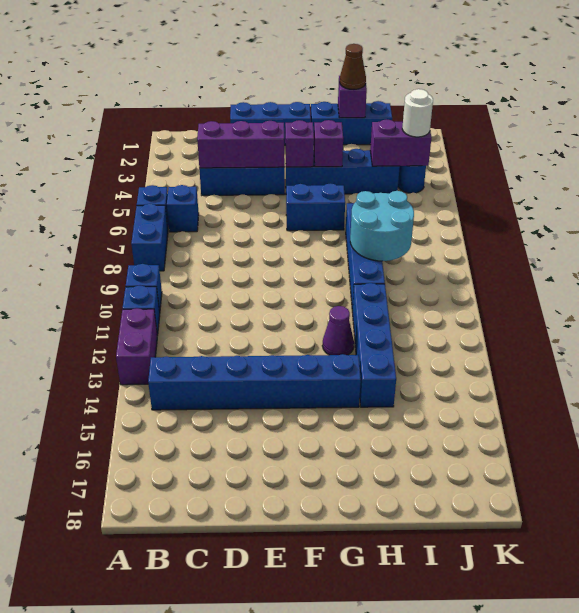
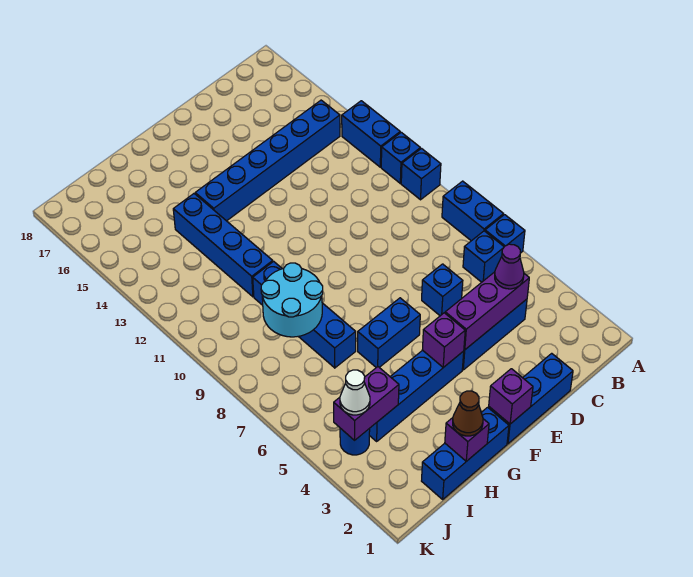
purple brick A12:A13 level 1 -> blue brick A12:A13 level 1
none -> blue brick D6 level 1
purple brick G4 level 2 -> purple brick F1 level 2
purple cone G12 level 1 -> purple cone C4 level 3
white round brick J4 level 3 -> white cone J4 level 3

